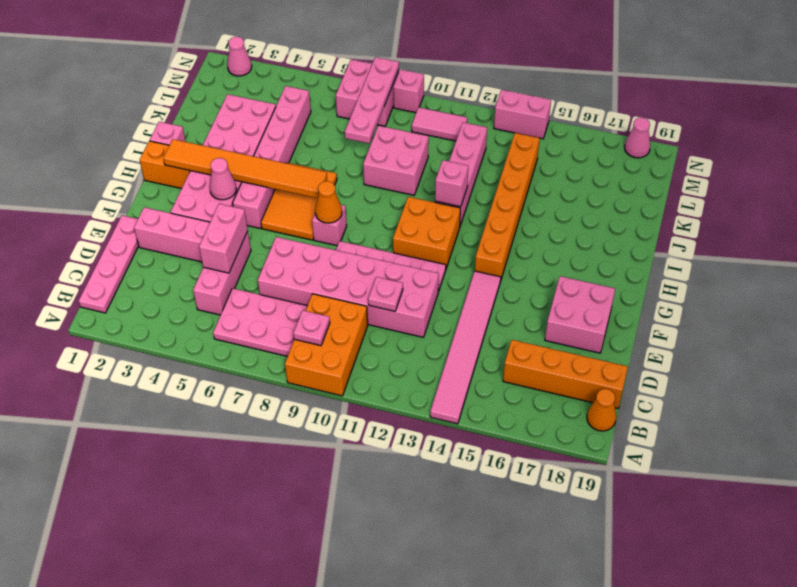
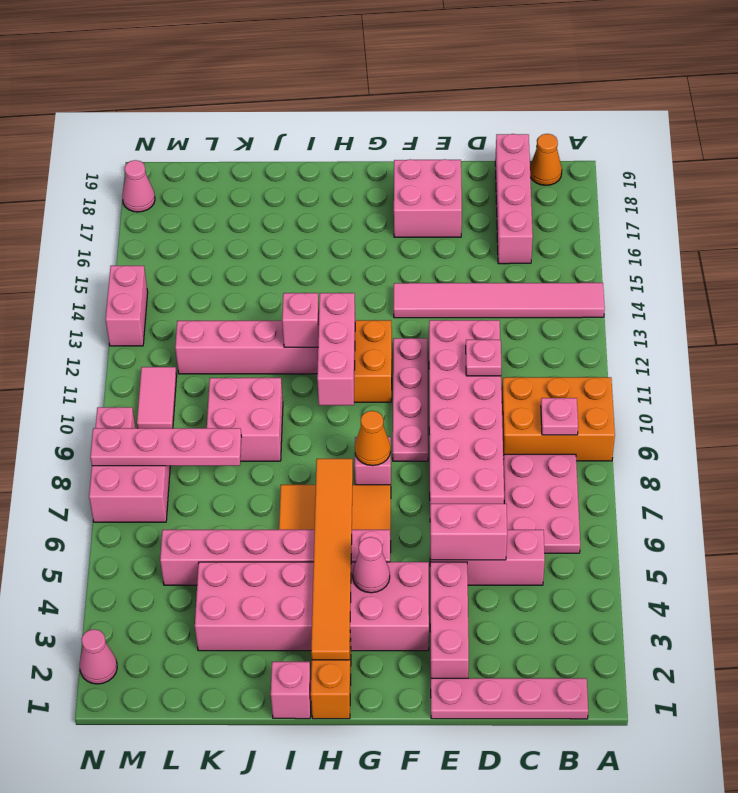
orange brick C16:C19 level 1 -> pink brick C16:C19 level 1
orange brick G14:L14 level 1 -> none
none -> pink brick H10:H12 level 2

